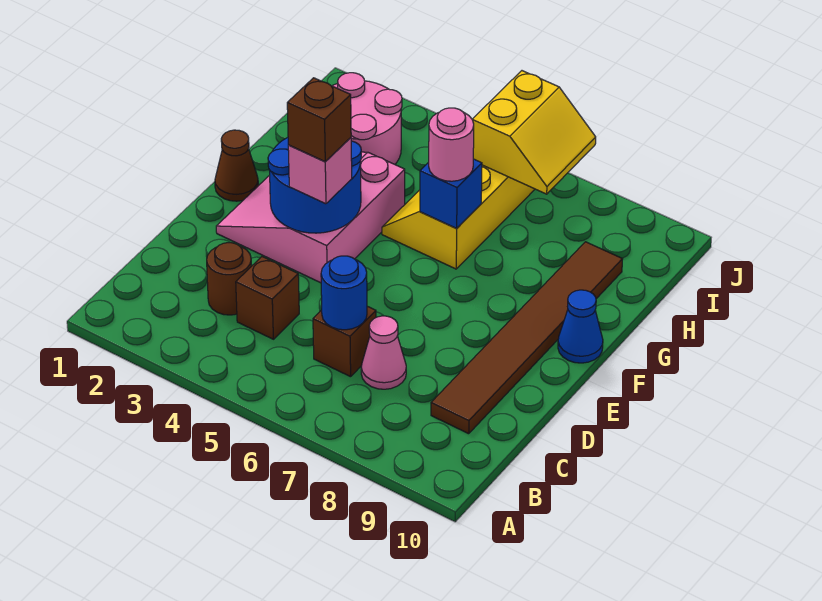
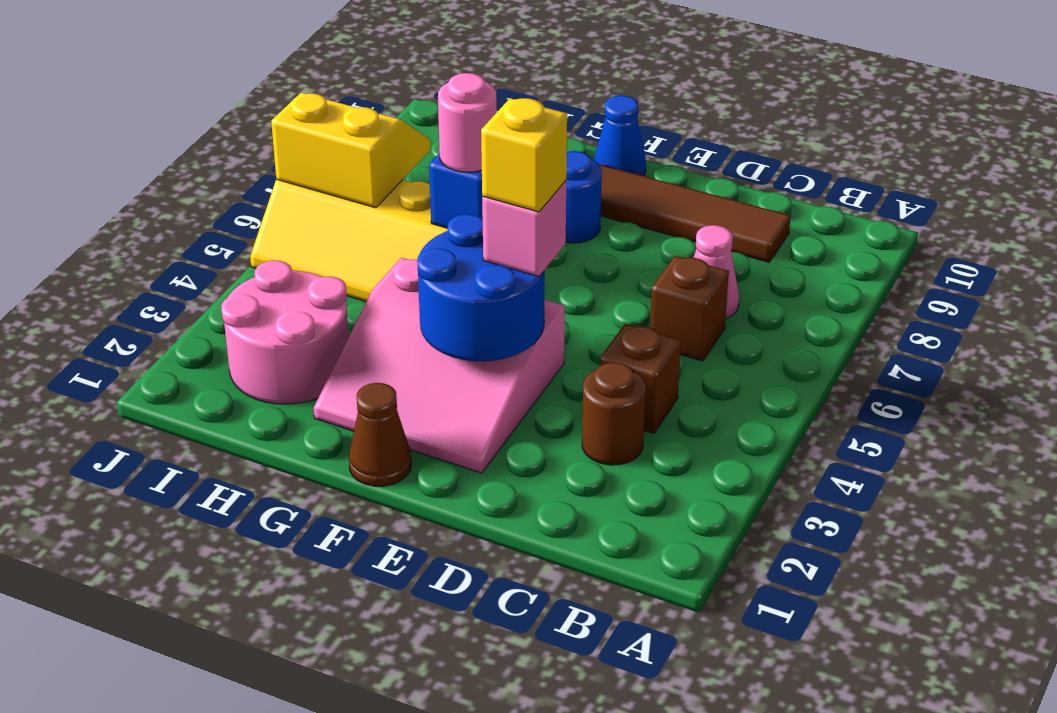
blue round brick C6 level 2 -> blue round brick F8 level 1
brown brick E4 level 4 -> yellow brick E4 level 4

